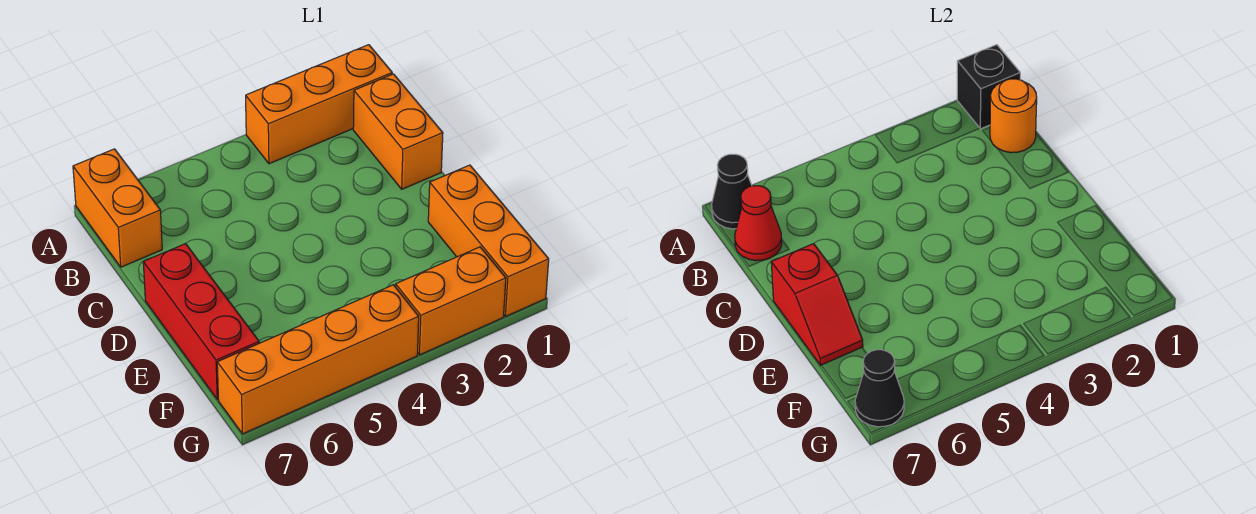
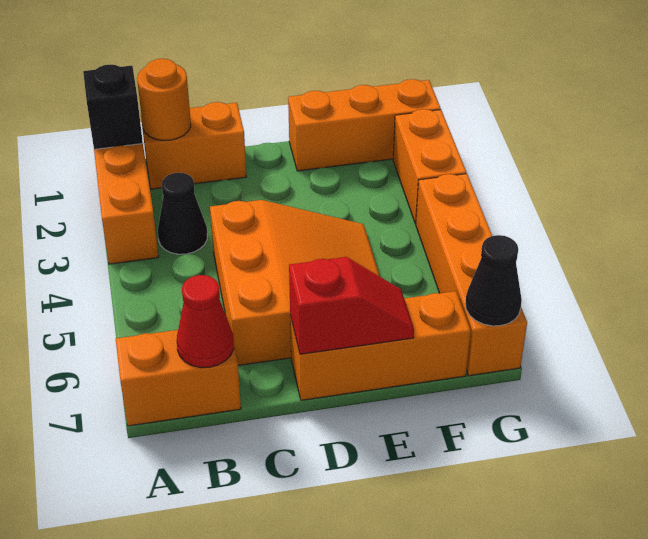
black cone A7 level 2 -> black cone B3 level 1
none -> orange slope C4:E6 level 1 top C
red brick D7:F7 level 1 -> orange brick D7:F7 level 1

